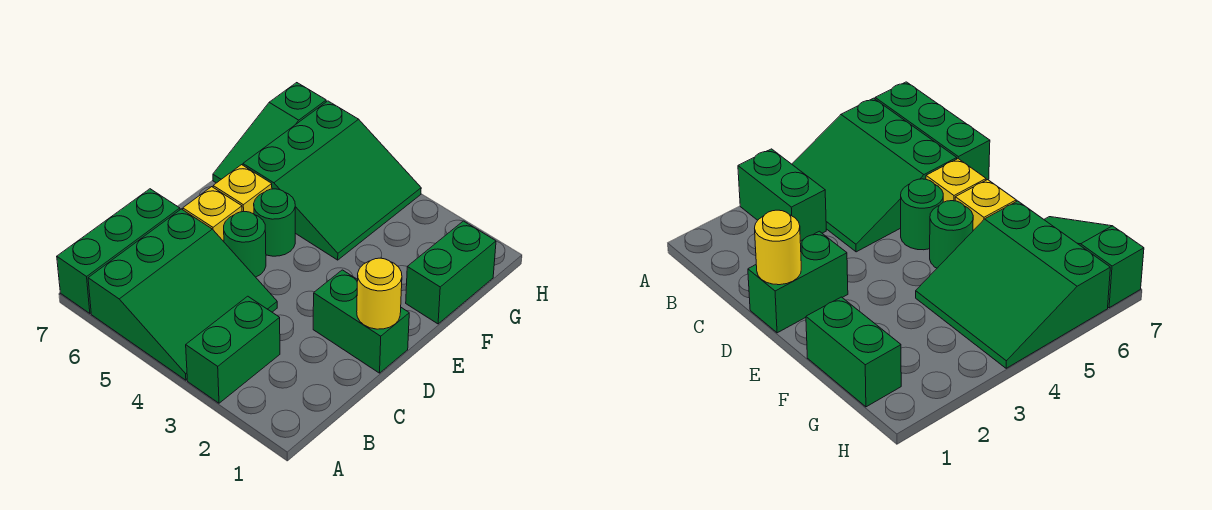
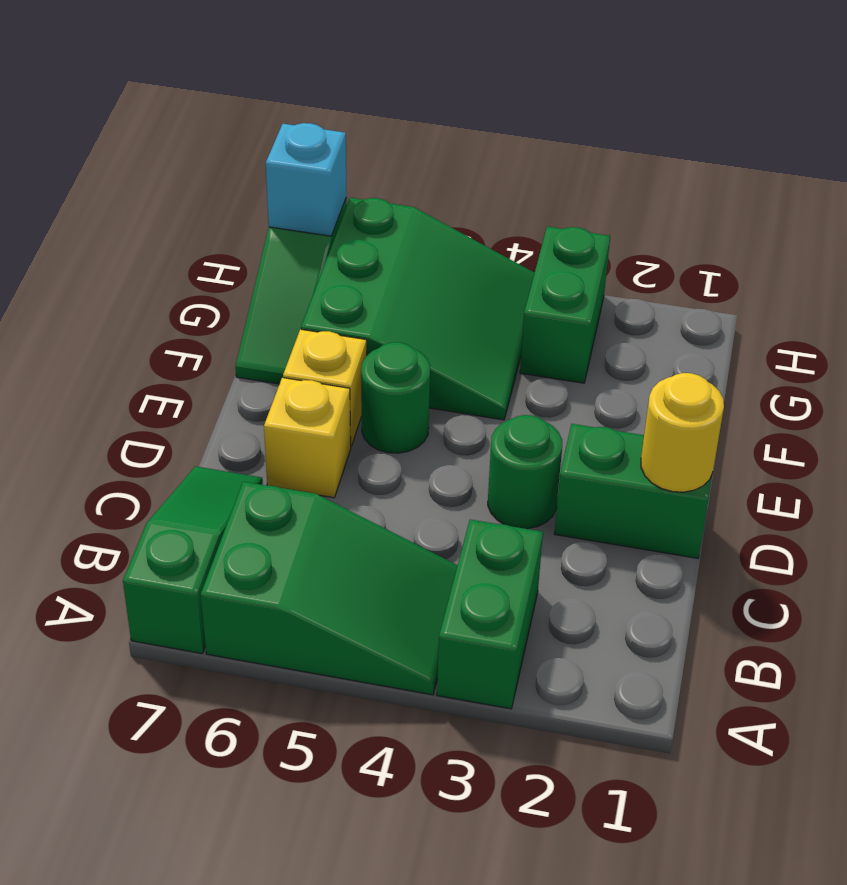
green slope A4:C6 level 1 top 6 -> green slope A4:B6 level 1 top 6
green brick A7:C7 level 1 -> green slope A7:C7 level 1 top A
green round brick D5 level 1 -> green round brick D3 level 1
green brick F1:G1 level 1 -> green brick G3:H3 level 1
none -> cyan brick H7 level 2

